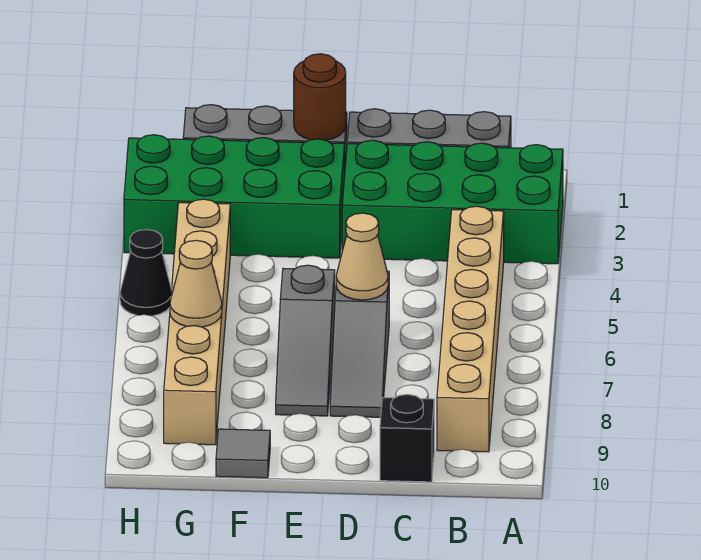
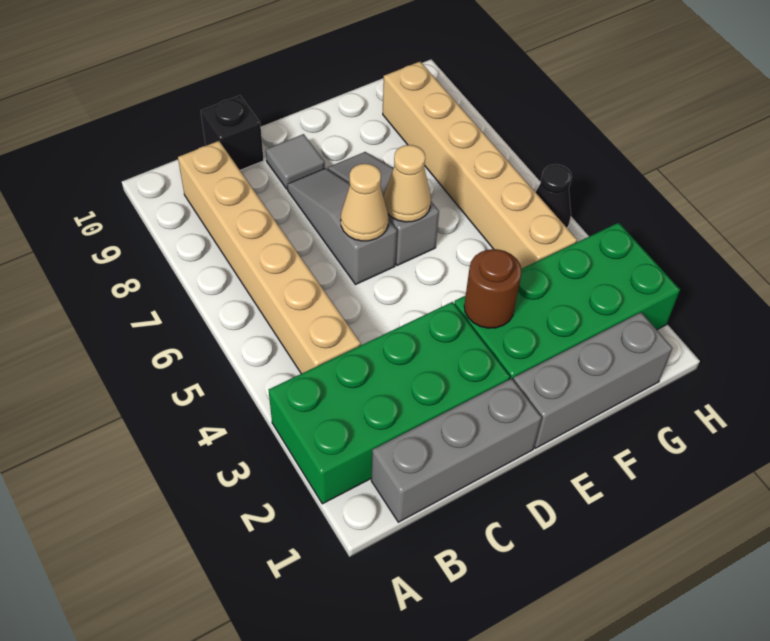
brown round brick E1 level 2 -> brown round brick E3 level 2
grey tile F10 level 1 -> grey tile D9 level 1
tan cone G7 level 2 -> tan cone E6 level 2

